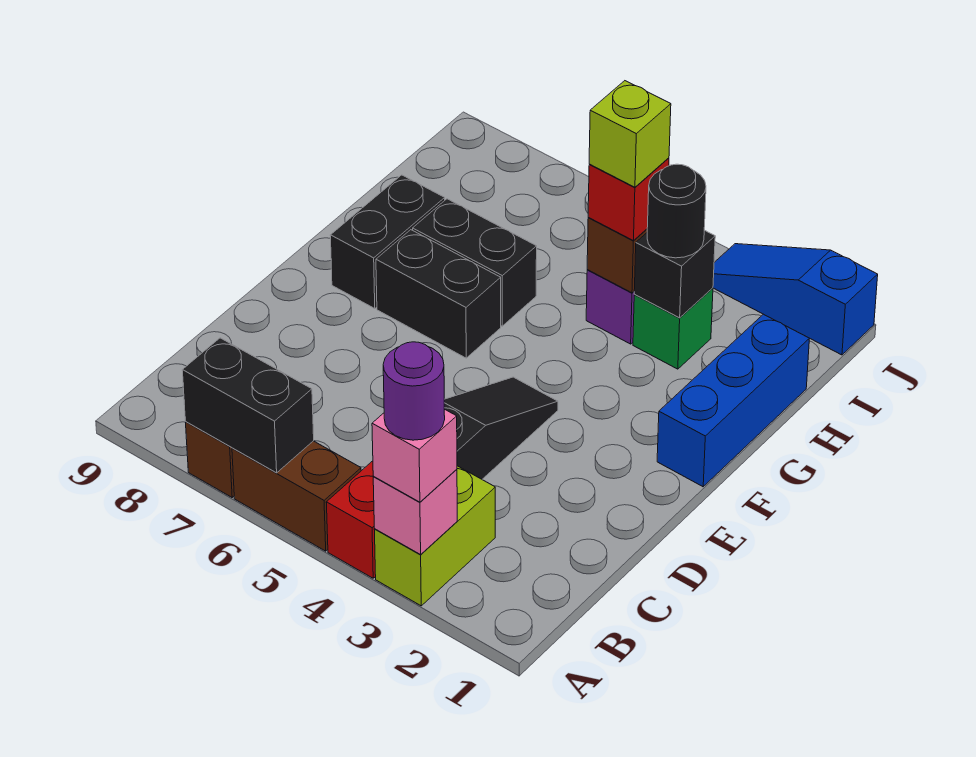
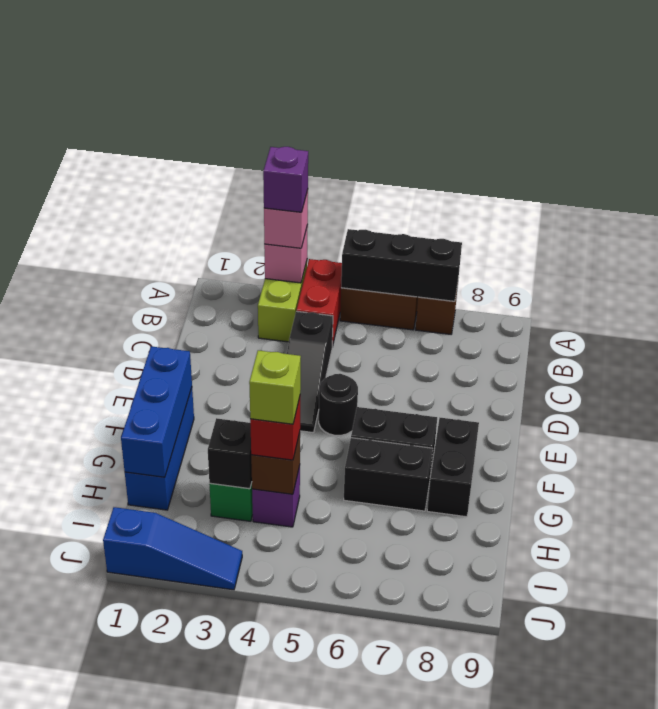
purple round brick A3 level 4 -> purple brick A3 level 4
black brick A6:A7 level 2 -> black brick A5:A7 level 2
none -> blue brick F1:H1 level 2
black round brick H3 level 3 -> black round brick E5 level 1

